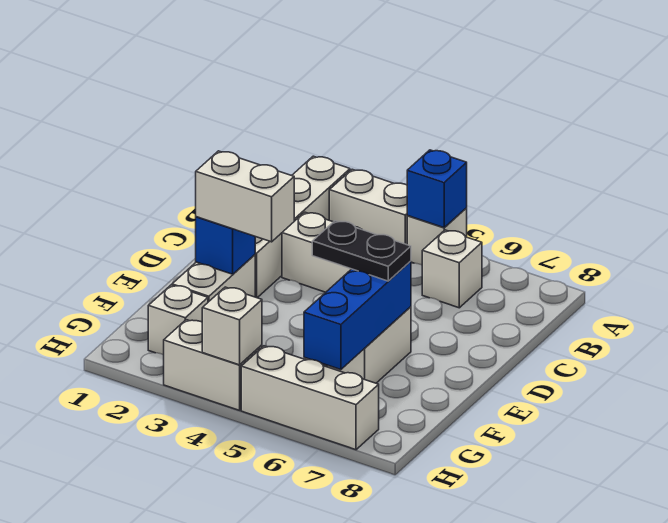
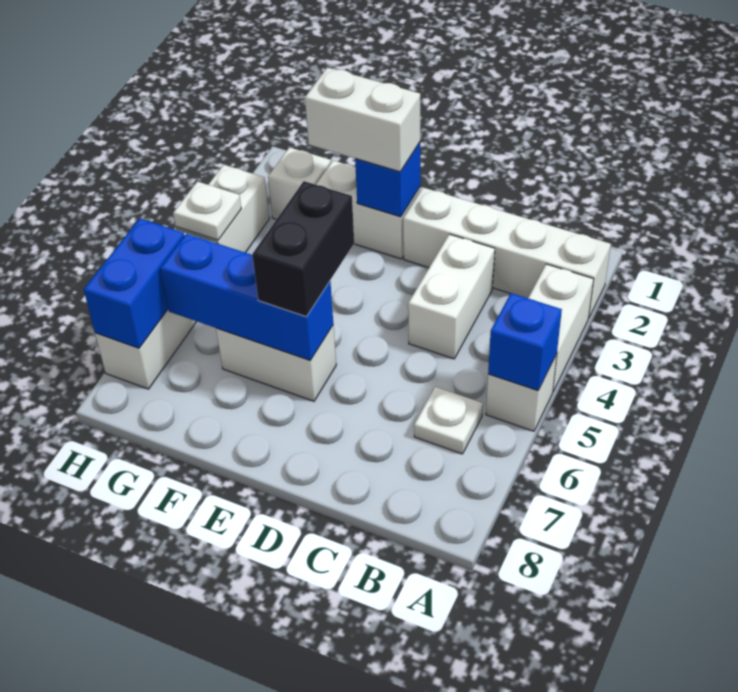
white brick B6 level 1 -> white plate B6 level 1
white brick E2:E3 level 3 -> white brick E2:F2 level 3
black plate E5:E6 level 3 -> black brick E5:E6 level 3
white brick H4 level 2 -> white plate H4 level 2
none -> blue brick H6:H7 level 2

